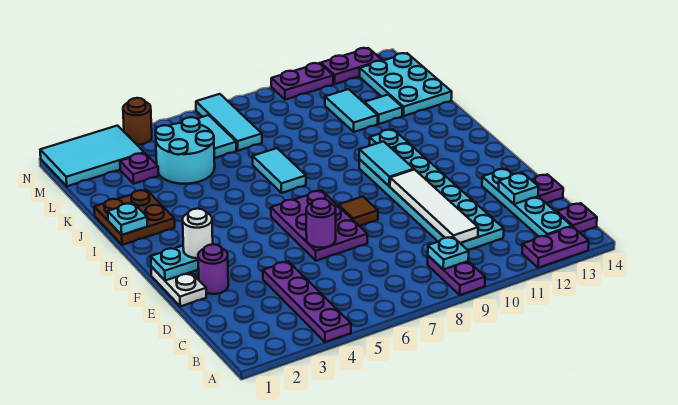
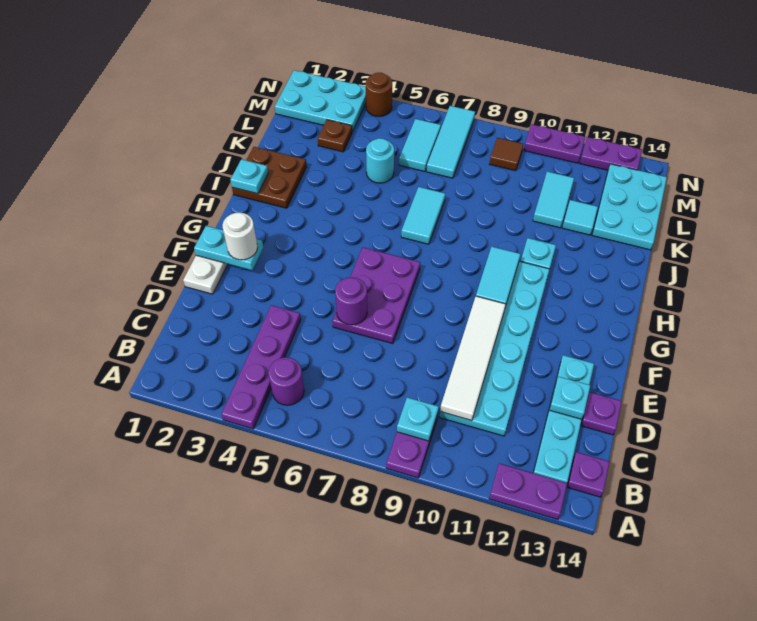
purple round brick E2 level 1 -> purple round brick B5 level 1
brown tile F8 level 1 -> brown tile M9 level 1
cyan round brick K4:L5 level 1 -> cyan round brick K5 level 1
purple plate L3 level 1 -> brown plate L3 level 1
cyan tile M1:N3 level 1 -> cyan plate M1:N3 level 1

